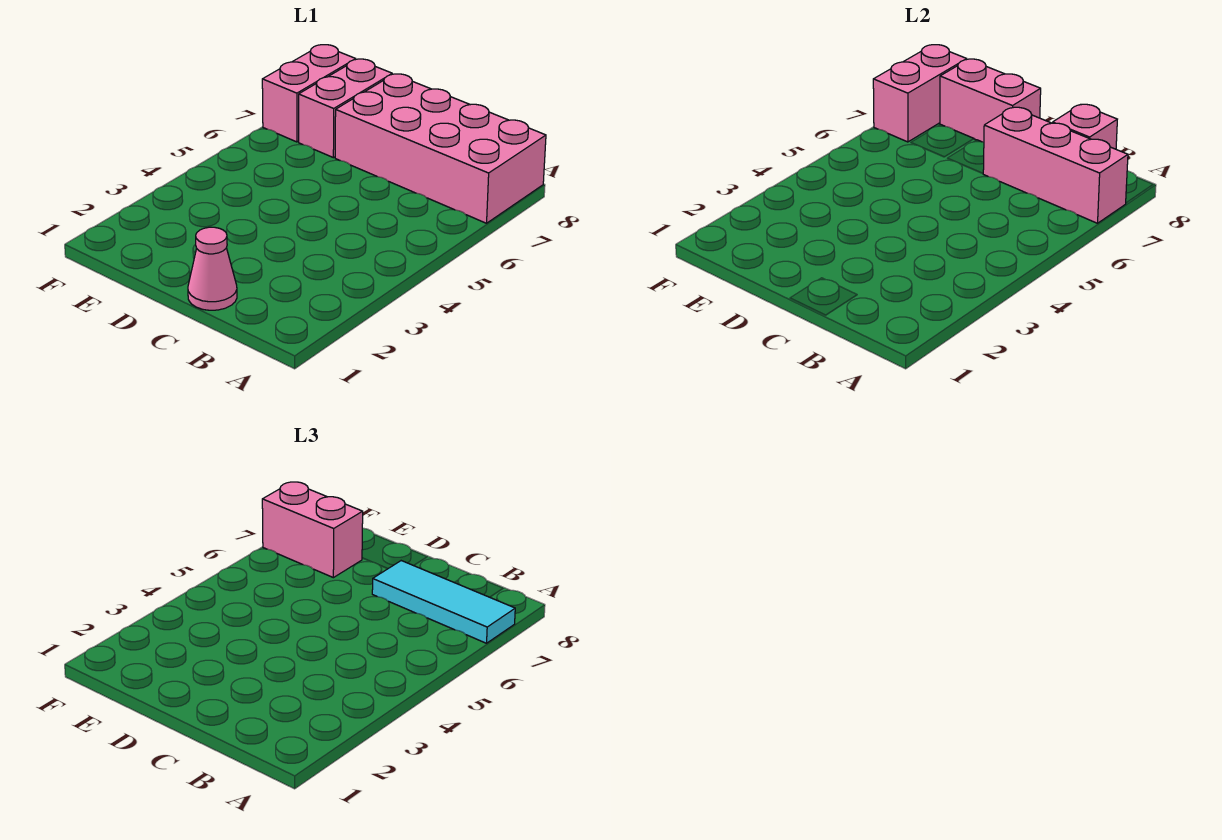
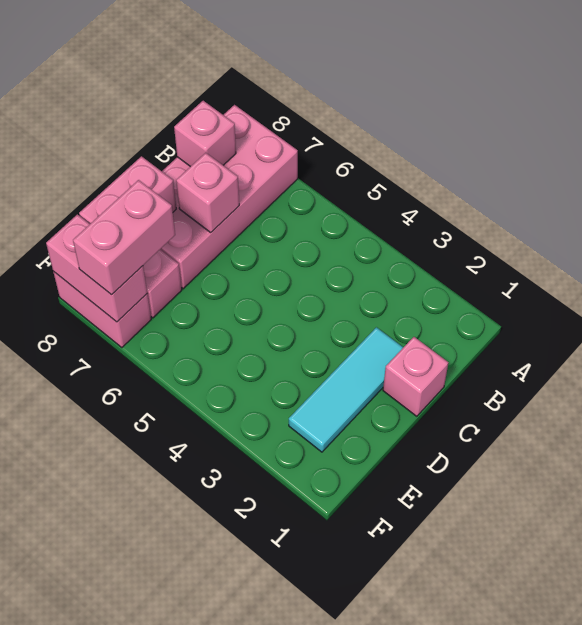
pink brick A7:C7 level 2 -> pink brick C7 level 2
cyan tile A7:C7 level 3 -> cyan tile C2:E2 level 1
pink cone C1 level 1 -> pink brick C1 level 1

